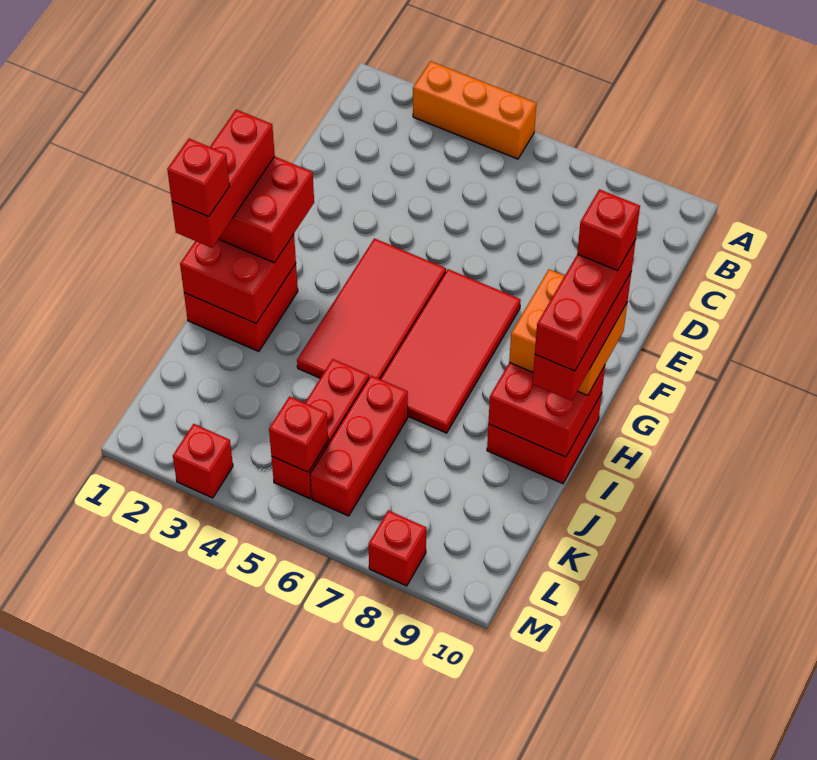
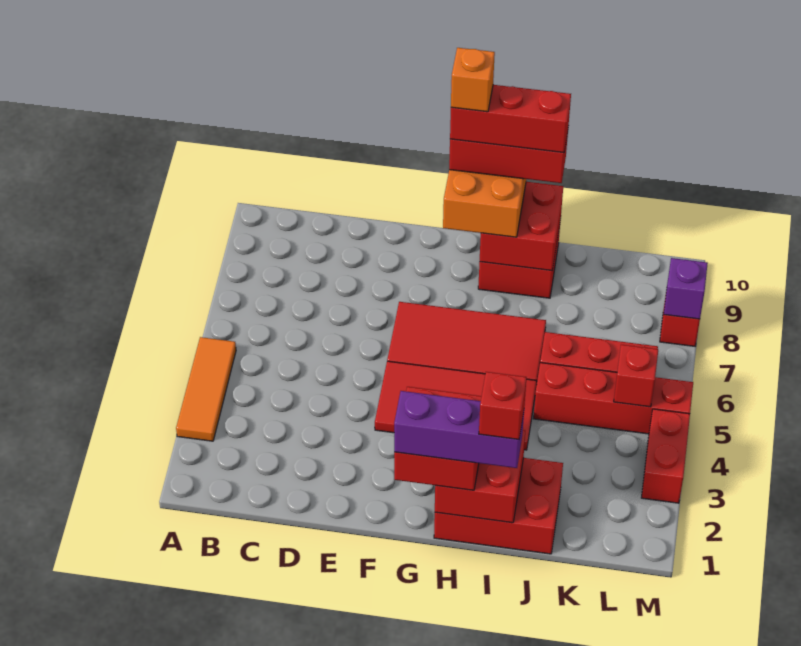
orange brick A3:A5 level 1 -> orange tile A3:A5 level 1
red brick G1:I1 level 4 -> purple brick G1:I1 level 4
red brick G10 level 6 -> orange brick G10 level 6
red brick H1:I2 level 1 -> red brick H1:J2 level 1
red brick J5:L5 level 1 -> red brick J5:M5 level 1
red brick M3 level 1 -> red brick M3:M4 level 1
none -> purple brick M8 level 2

